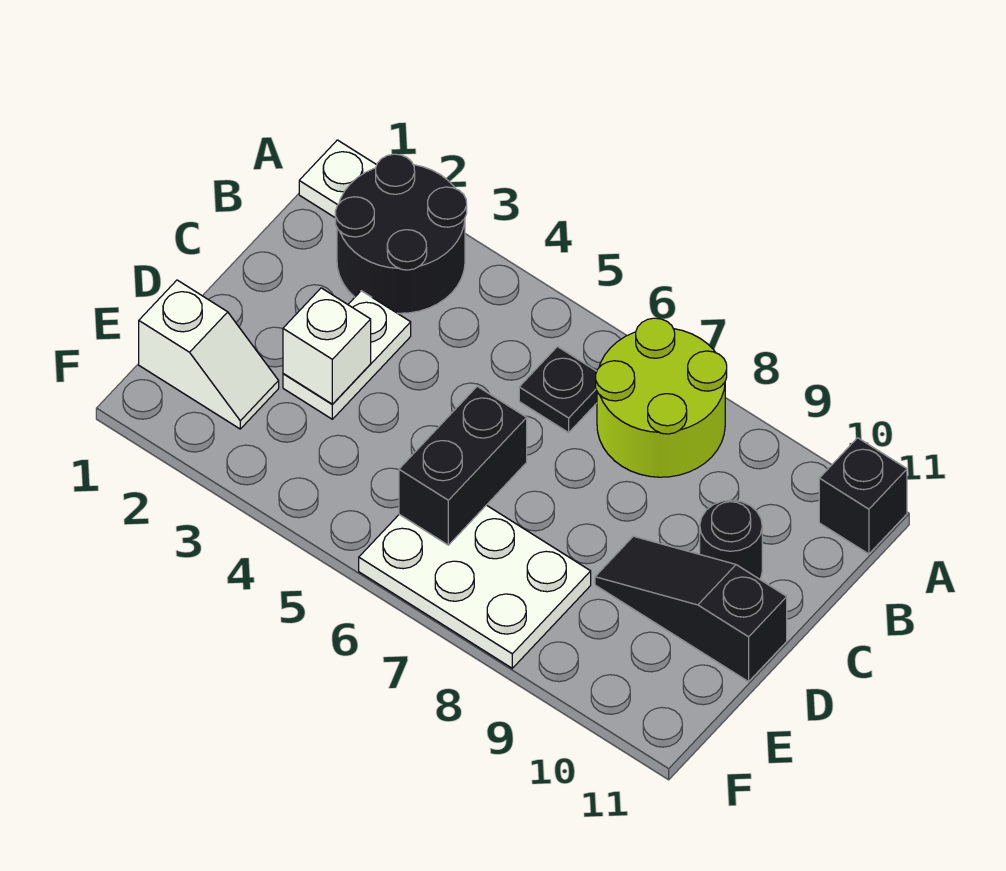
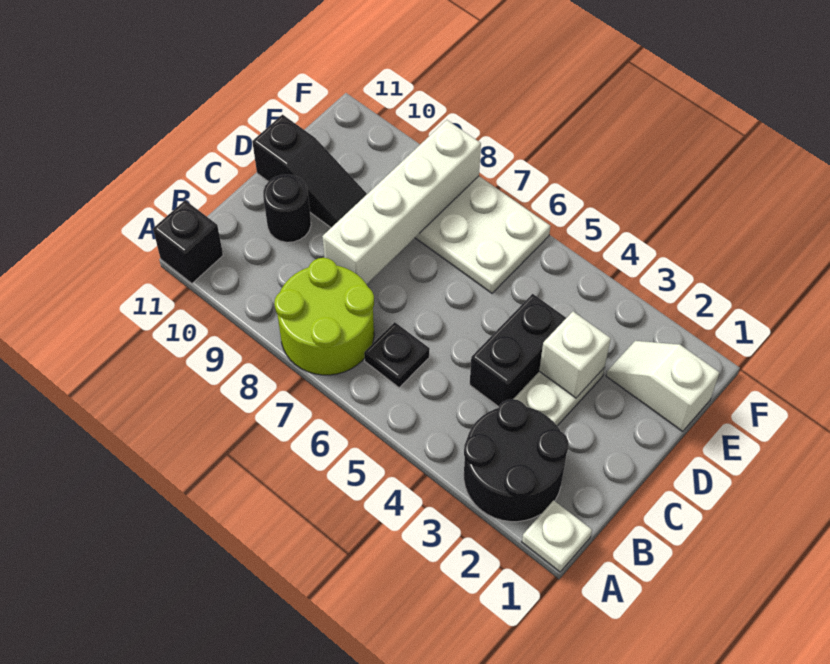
none -> white brick C8:F8 level 2
black brick D6:E6 level 2 -> black brick C4:D4 level 1

